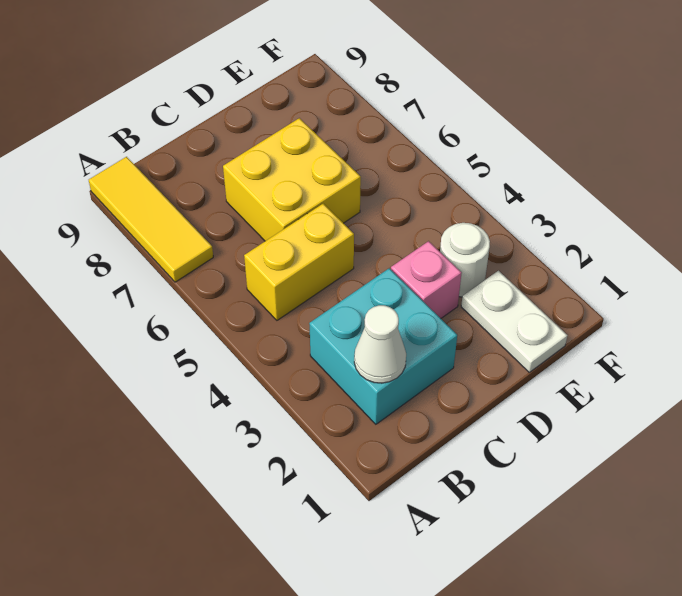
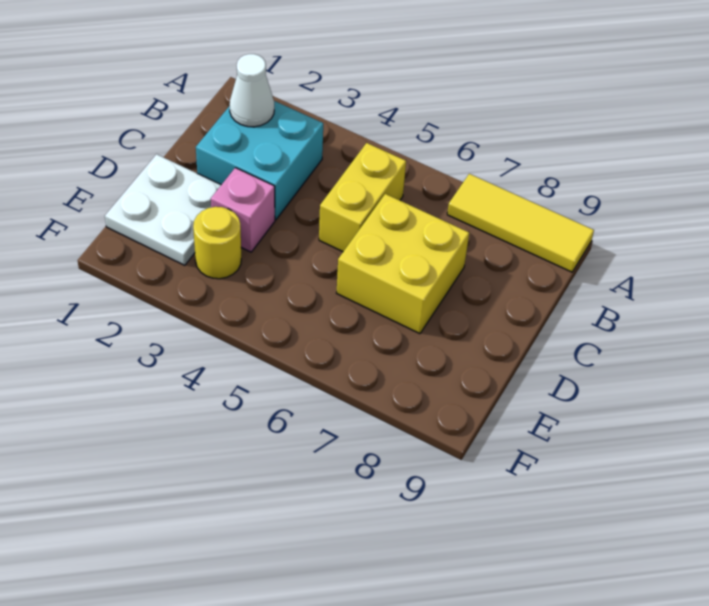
white plate E1:E2 level 1 -> white plate D1:E2 level 1
white round brick E3 level 1 -> yellow round brick E3 level 1

